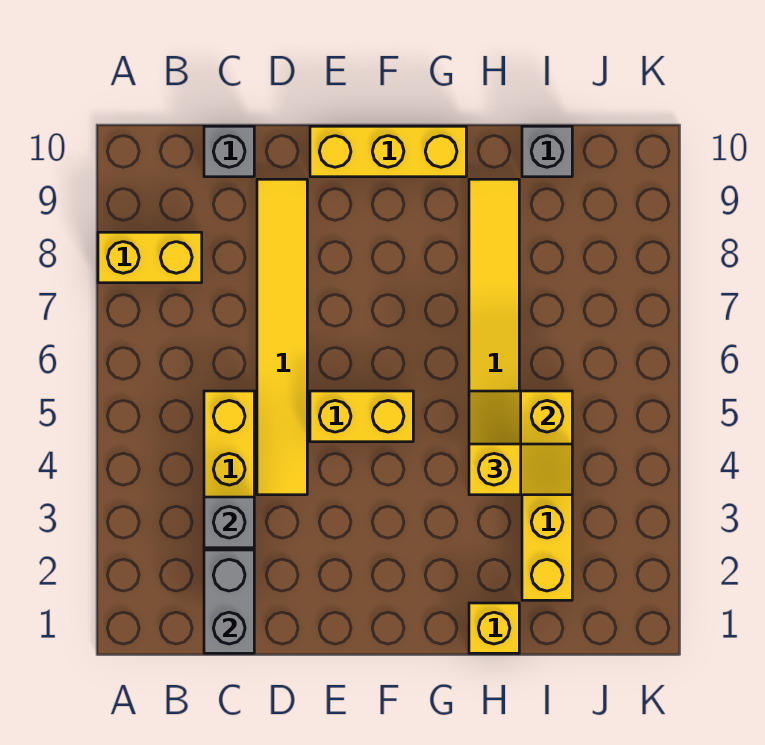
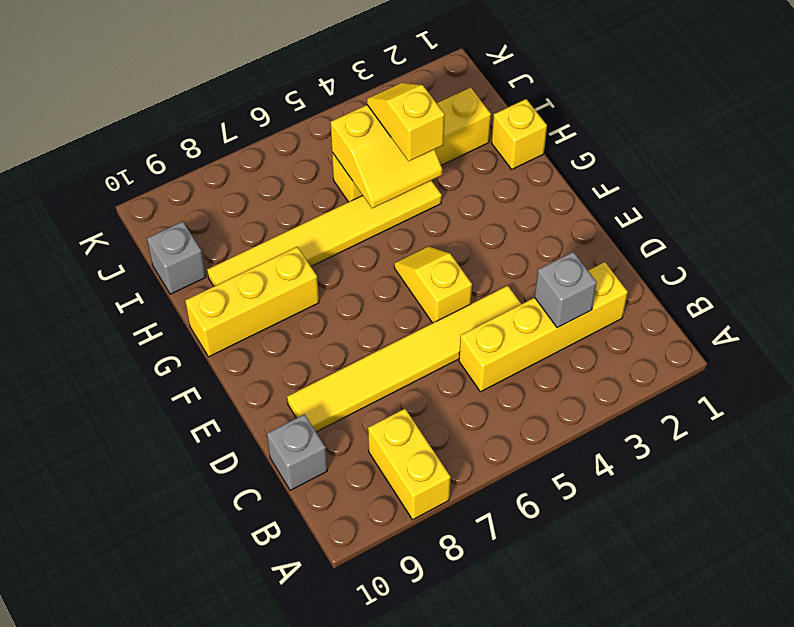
grey brick C1:C2 level 2 -> none
yellow brick E5:F5 level 1 -> yellow slope E5:F5 level 1 top E
yellow brick E10:G10 level 1 -> yellow brick G8:G10 level 1

